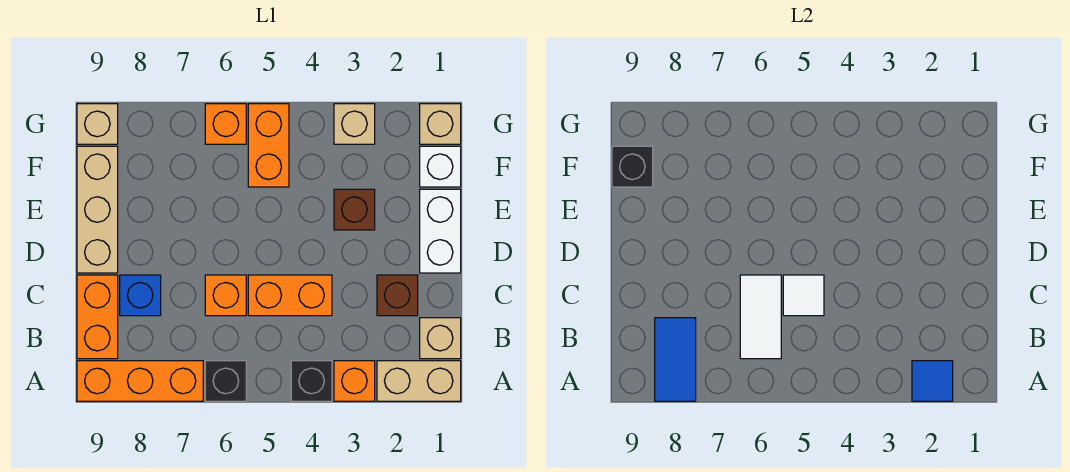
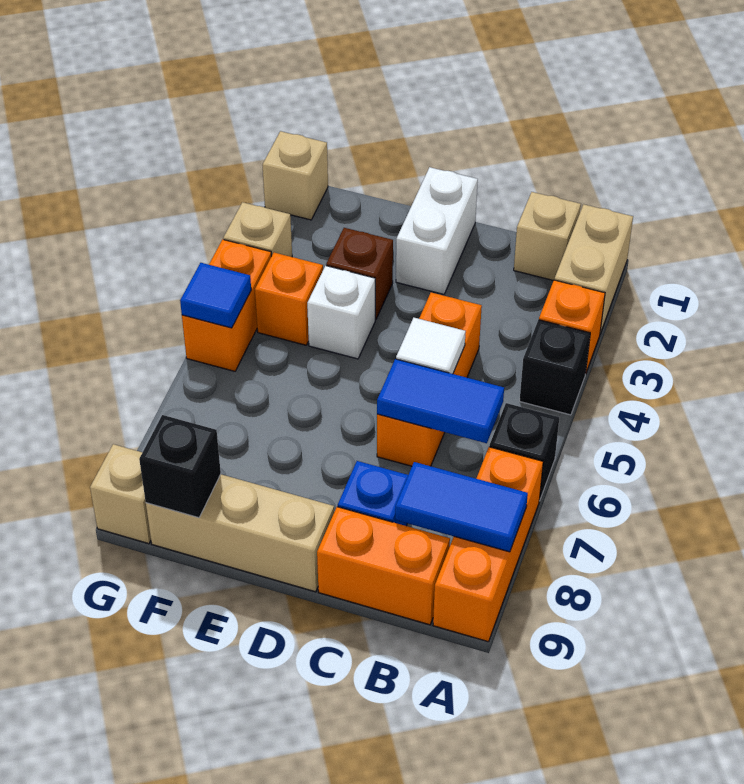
blue tile A2 level 2 -> blue tile G5 level 2
white tile B6:C6 level 2 -> blue tile B6:C6 level 2
brown brick C2 level 1 -> none
white brick D1:E1 level 1 -> white brick D1:D2 level 1
white brick F1 level 1 -> white brick E4 level 1
orange brick F5:G5 level 1 -> orange brick G4:G5 level 1
orange brick G6 level 1 -> orange brick F4 level 1

